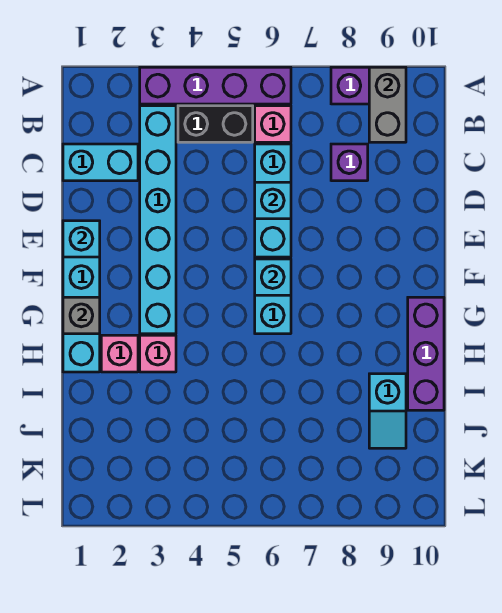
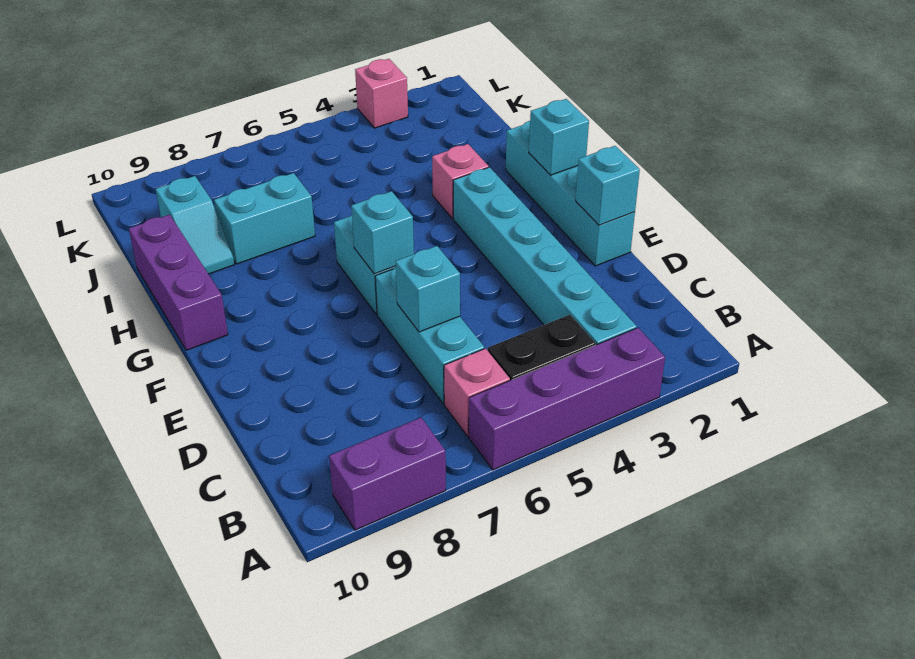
grey brick A9:B9 level 2 -> none
cyan brick C1:C2 level 1 -> cyan brick I7:I8 level 1
purple brick C8 level 1 -> none
grey brick G1 level 2 -> cyan brick G1 level 2
pink brick H2 level 1 -> pink brick L3 level 1
cyan slope I9:J9 level 1 top I -> cyan slope I9:J9 level 1 top J

